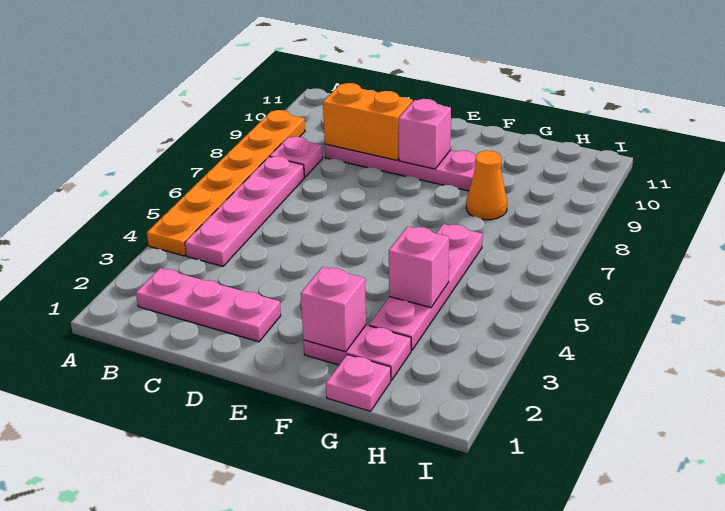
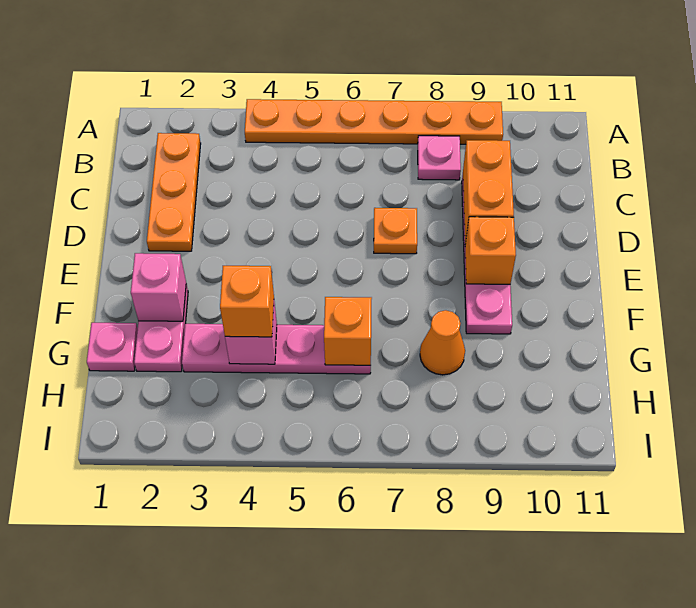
pink plate B2:D2 level 1 -> orange plate B2:D2 level 1
pink plate B4:B7 level 1 -> none
none -> orange plate D7 level 1
pink brick E9 level 2 -> orange brick E9 level 2
none -> orange brick G4 level 3
none -> orange brick G6 level 2

